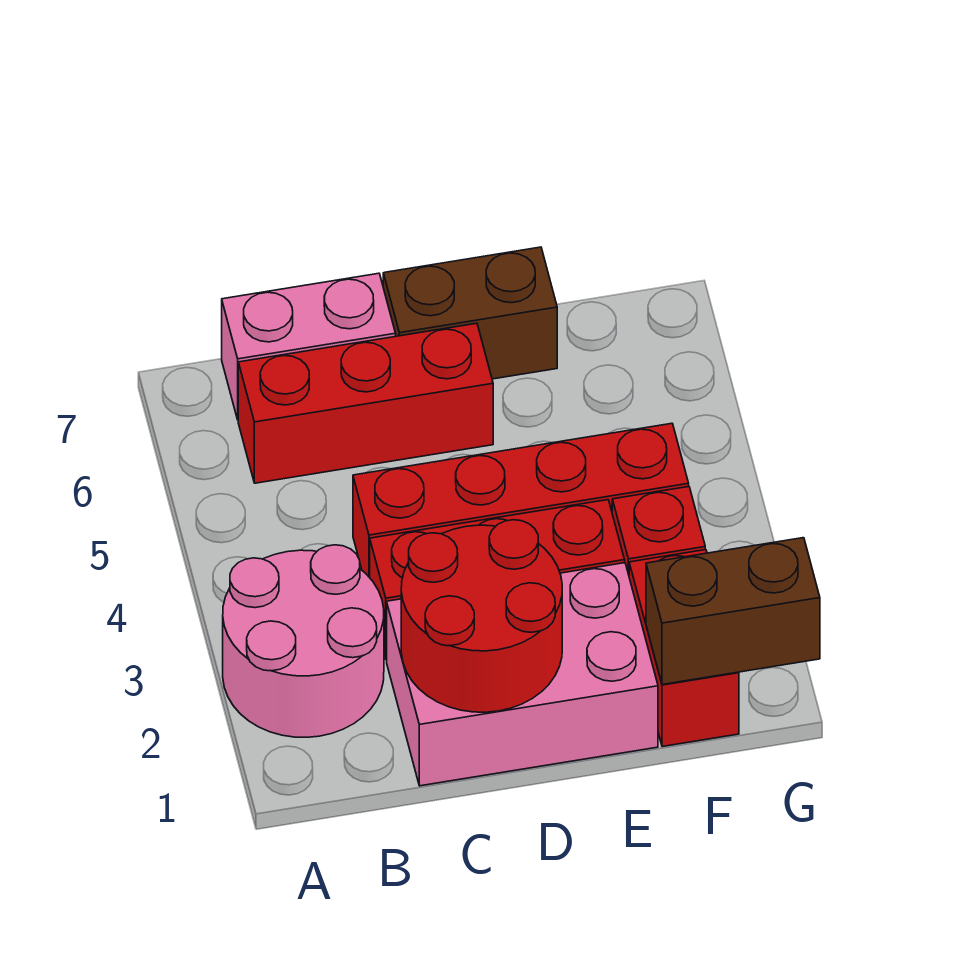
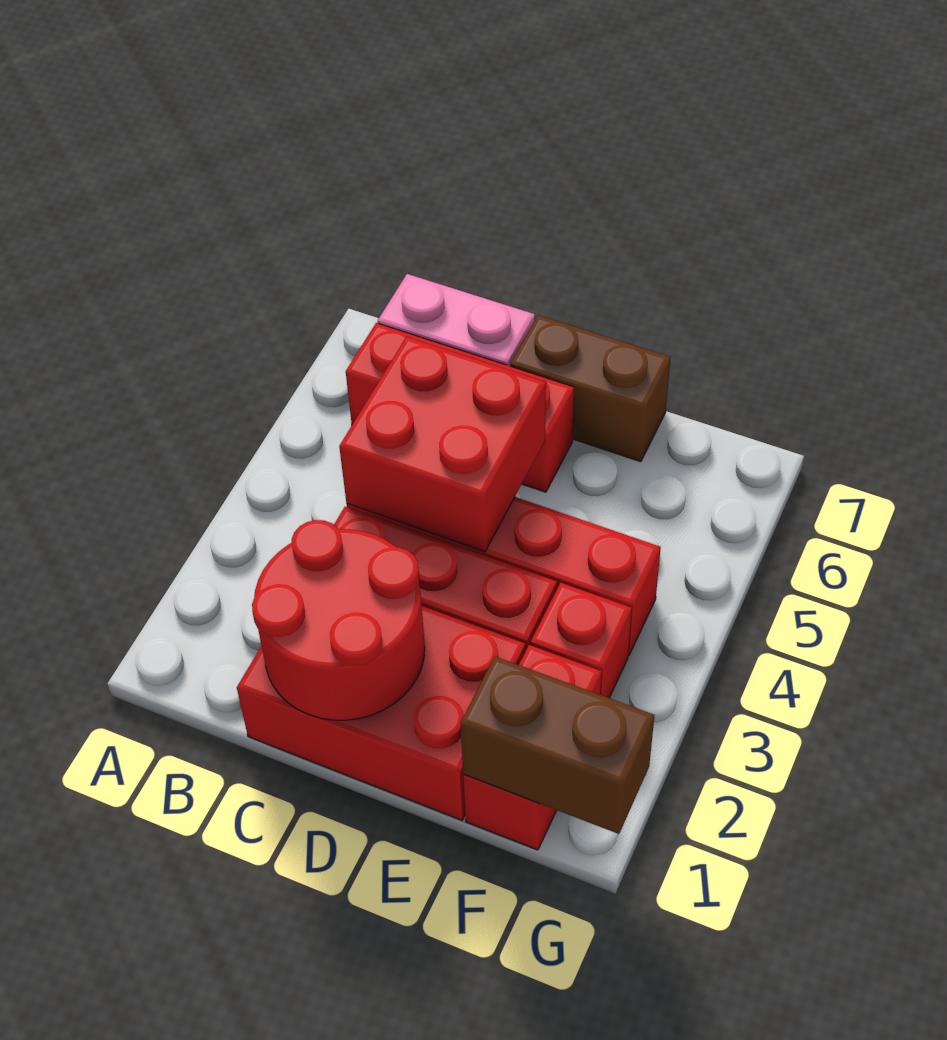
pink round brick A2:B3 level 1 -> none
pink brick C1:E2 level 1 -> red brick C1:E2 level 1
none -> red brick C4:D5 level 2

